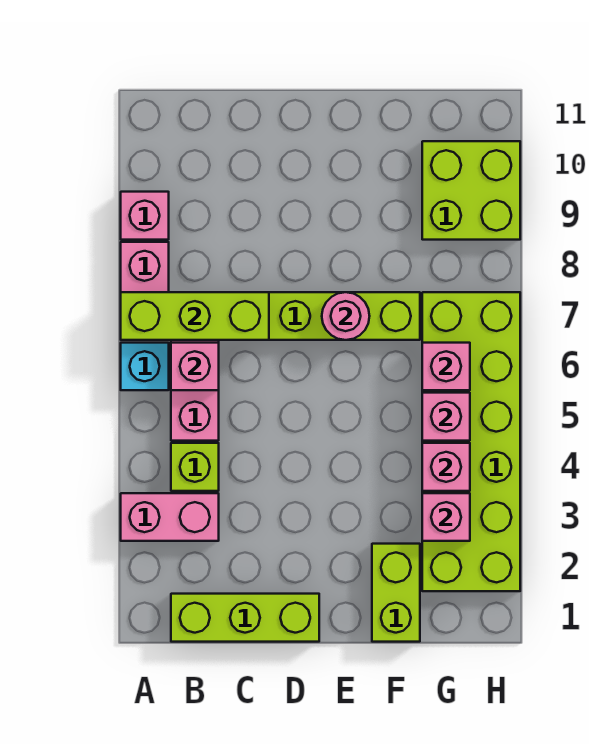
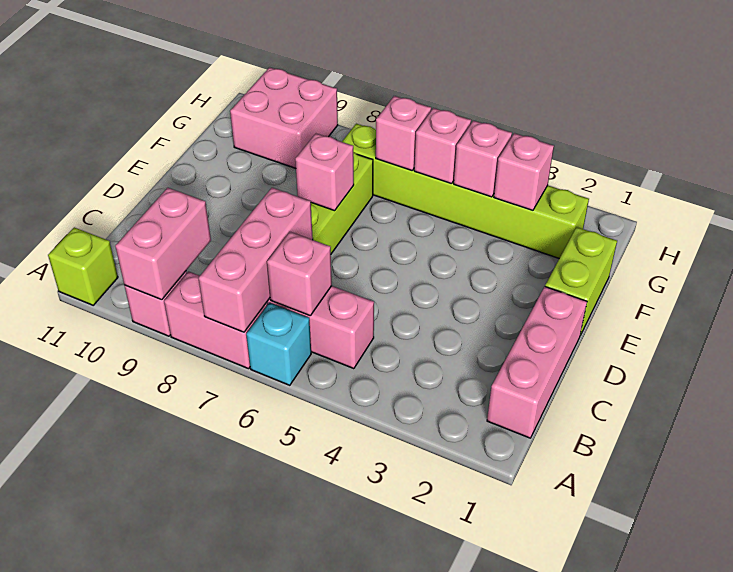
pink brick A3:B3 level 1 -> pink brick A9:B9 level 2
lime brick A7:C7 level 2 -> pink brick A7:C7 level 2
lime brick B1:D1 level 1 -> pink brick B1:D1 level 1
lime brick B4 level 1 -> lime brick A11 level 1
pink round brick E7 level 2 -> pink brick E7 level 2
lime brick F1:F2 level 1 -> lime brick E1:F1 level 1
lime brick G2:H7 level 1 -> lime brick G2:G7 level 1
lime brick G9:H10 level 1 -> pink brick G9:H10 level 1

